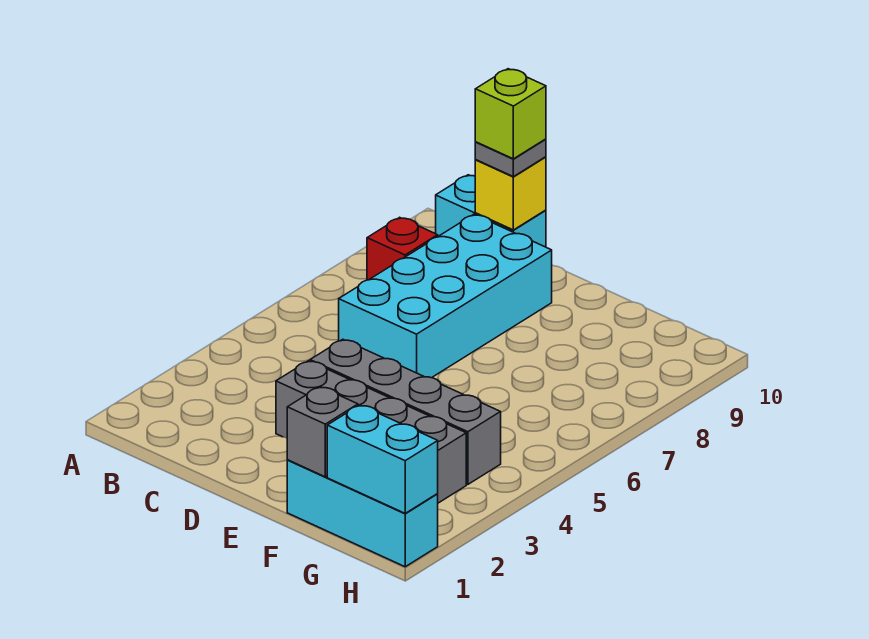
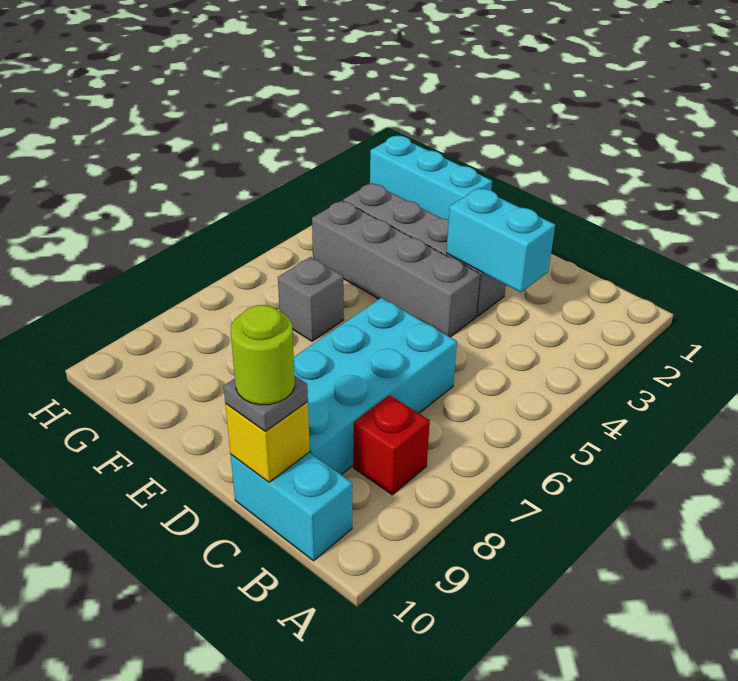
lime brick C10 level 4 -> lime round brick C10 level 4
grey brick F1 level 2 -> grey brick F6 level 1
cyan brick G1:H1 level 2 -> cyan brick C3:D3 level 2

